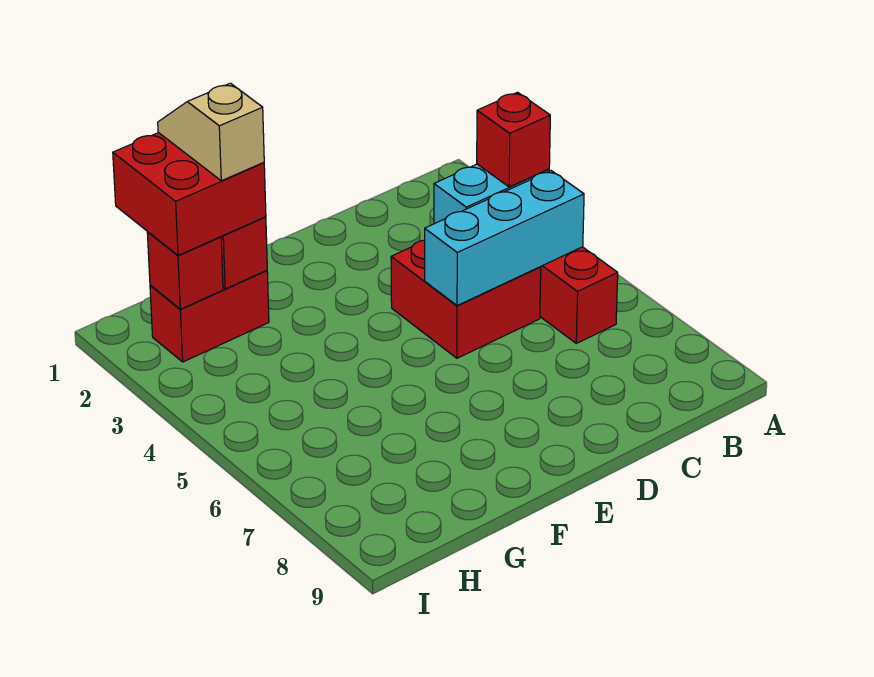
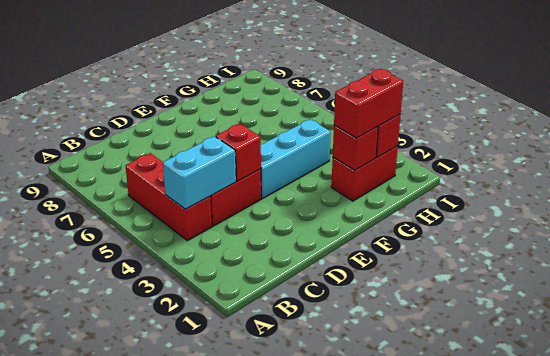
red brick B4 level 3 -> red brick D4 level 2
cyan brick B5:D5 level 2 -> cyan brick E4:G4 level 1
red brick G1:H2 level 3 -> red brick G2:H2 level 3
tan slope G1:G2 level 4 top 2 -> none

